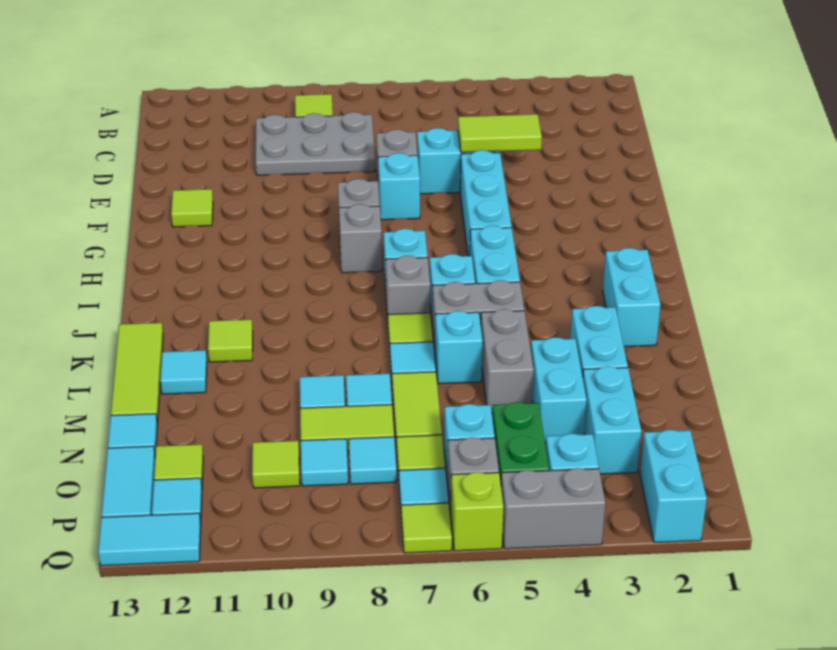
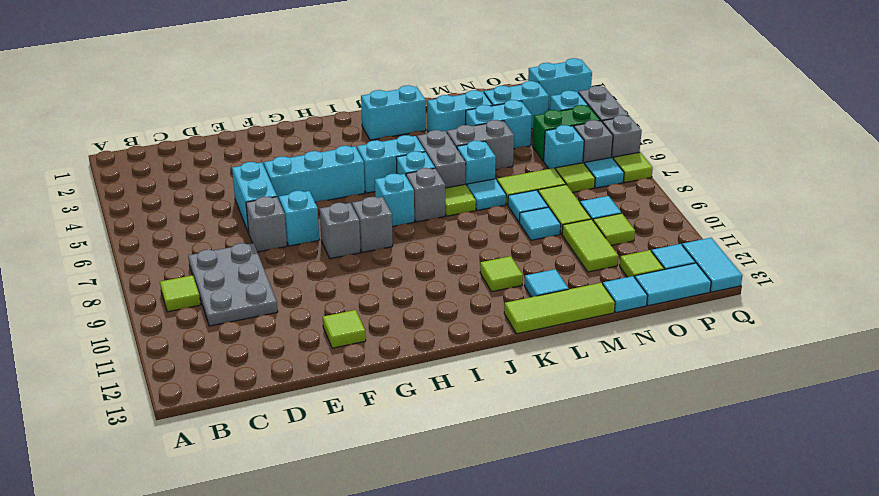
lime tile E4:E5 level 2 -> lime tile N10:N11 level 1
cyan tile O8 level 1 -> none
lime brick Q6 level 1 -> grey brick Q6 level 1

